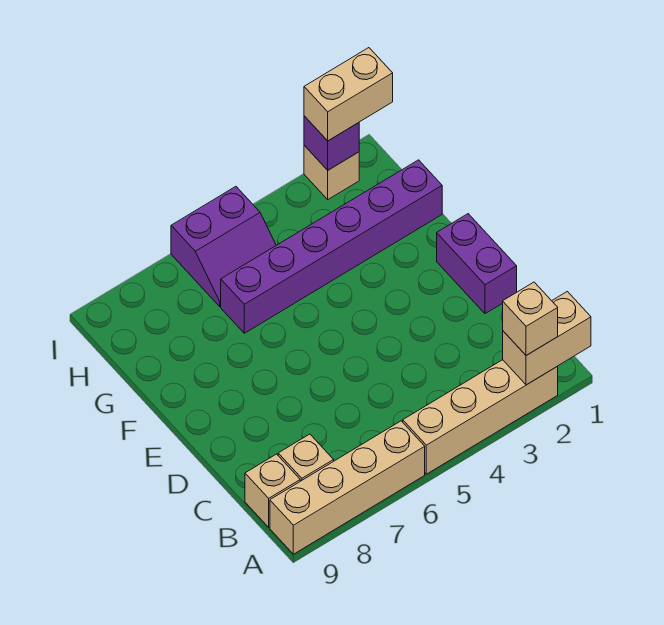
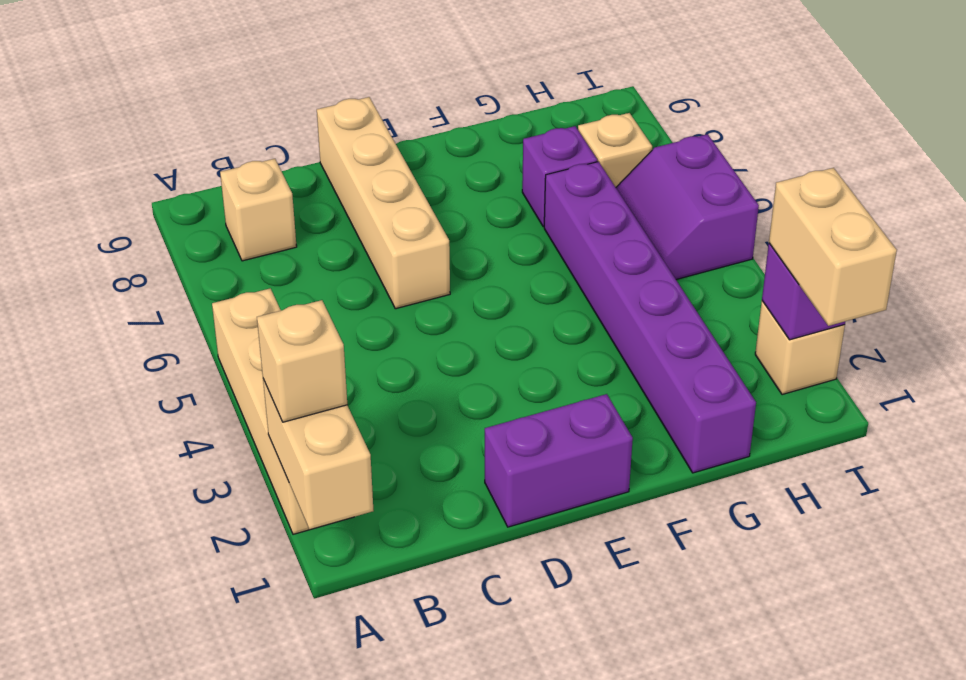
tan brick A6:A9 level 1 -> tan brick D6:D9 level 1
tan brick B9 level 1 -> tan brick H7 level 1
none -> purple brick G7 level 1

